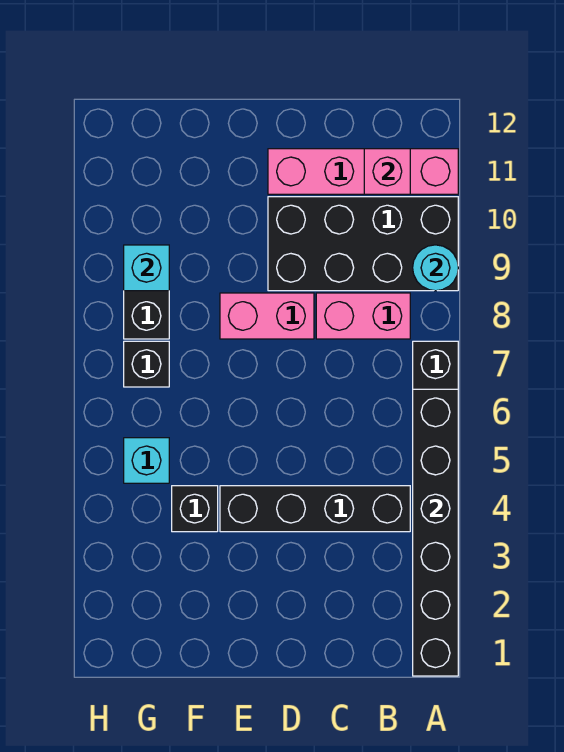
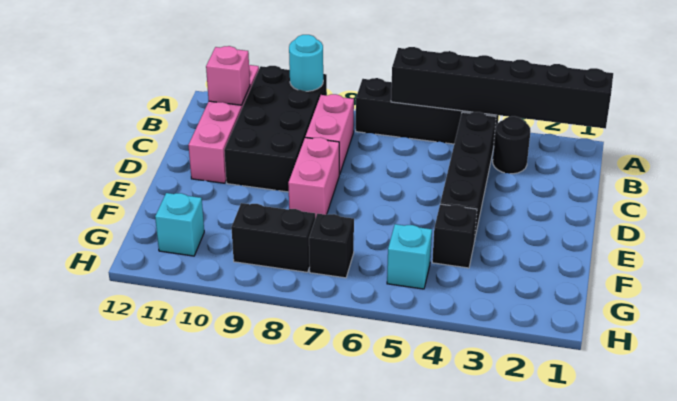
none -> black round brick B3 level 1
cyan brick G9 level 2 -> cyan brick G11 level 1

